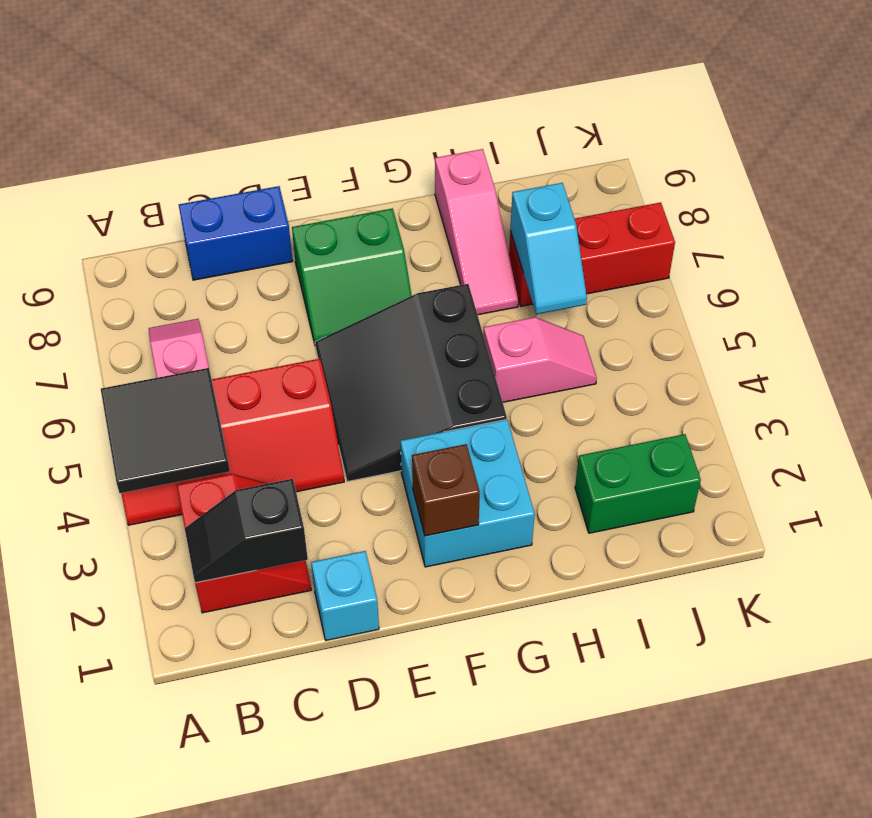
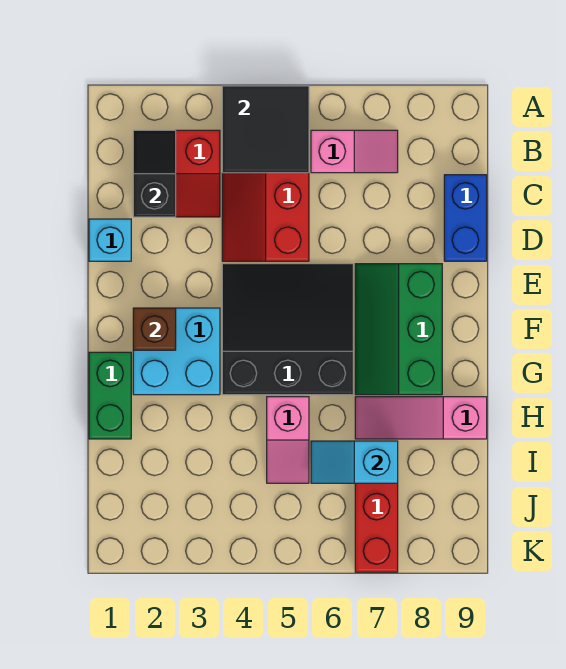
green slope E7:F8 level 1 top 8 -> green slope E7:G8 level 1 top 8
green brick I2:J2 level 1 -> green brick G1:H1 level 1

